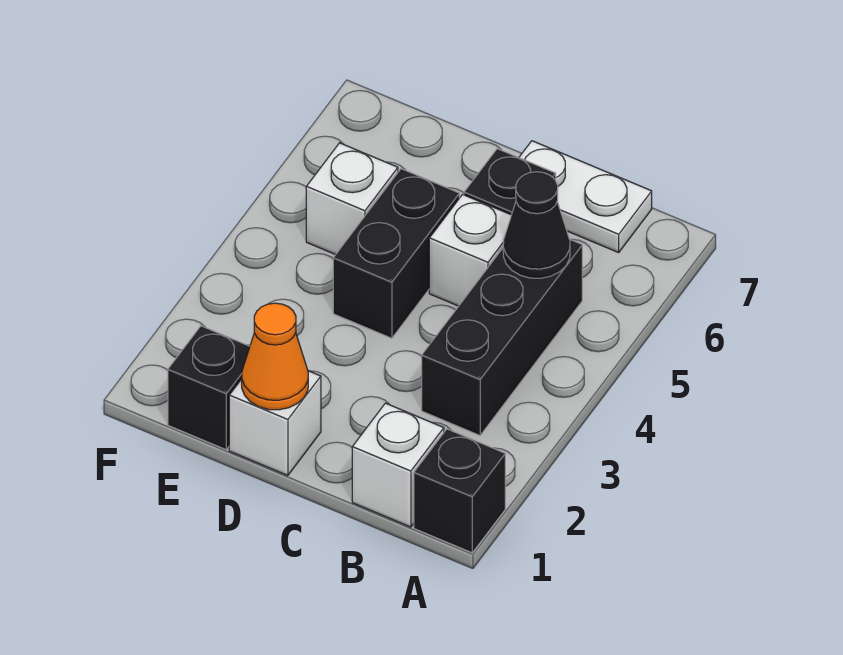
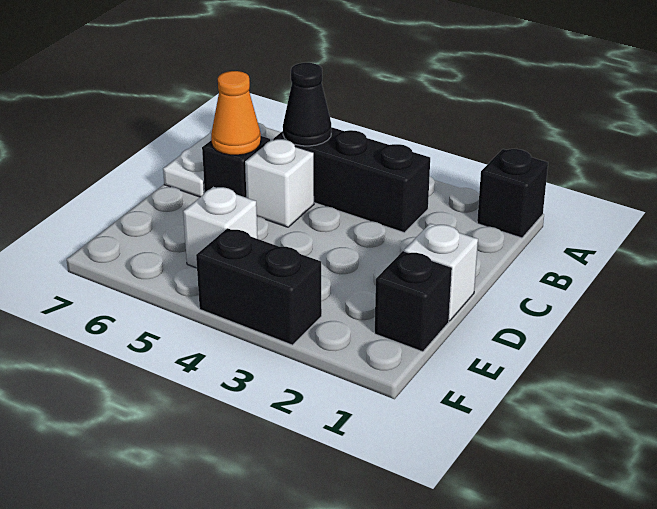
white brick B1 level 1 -> none
orange cone D1 level 2 -> orange cone C6 level 2
black brick D4:D5 level 1 -> black brick F3:F4 level 1

